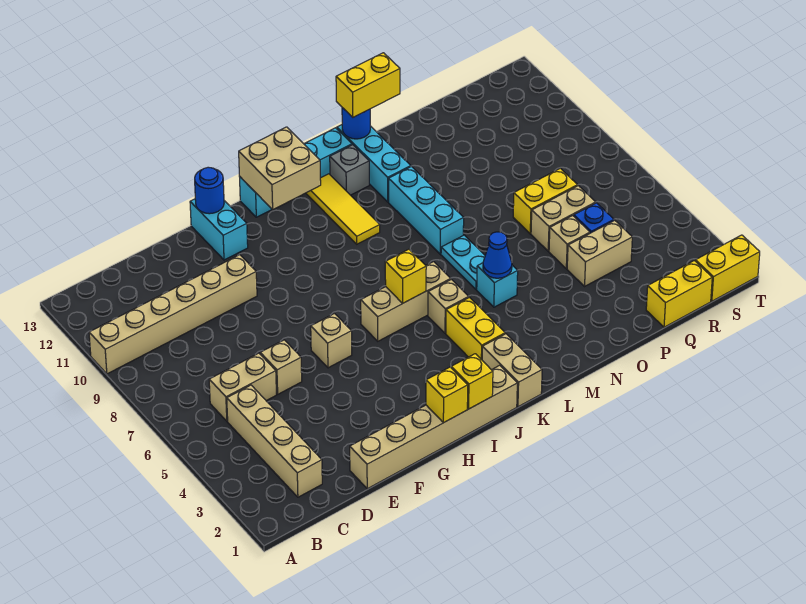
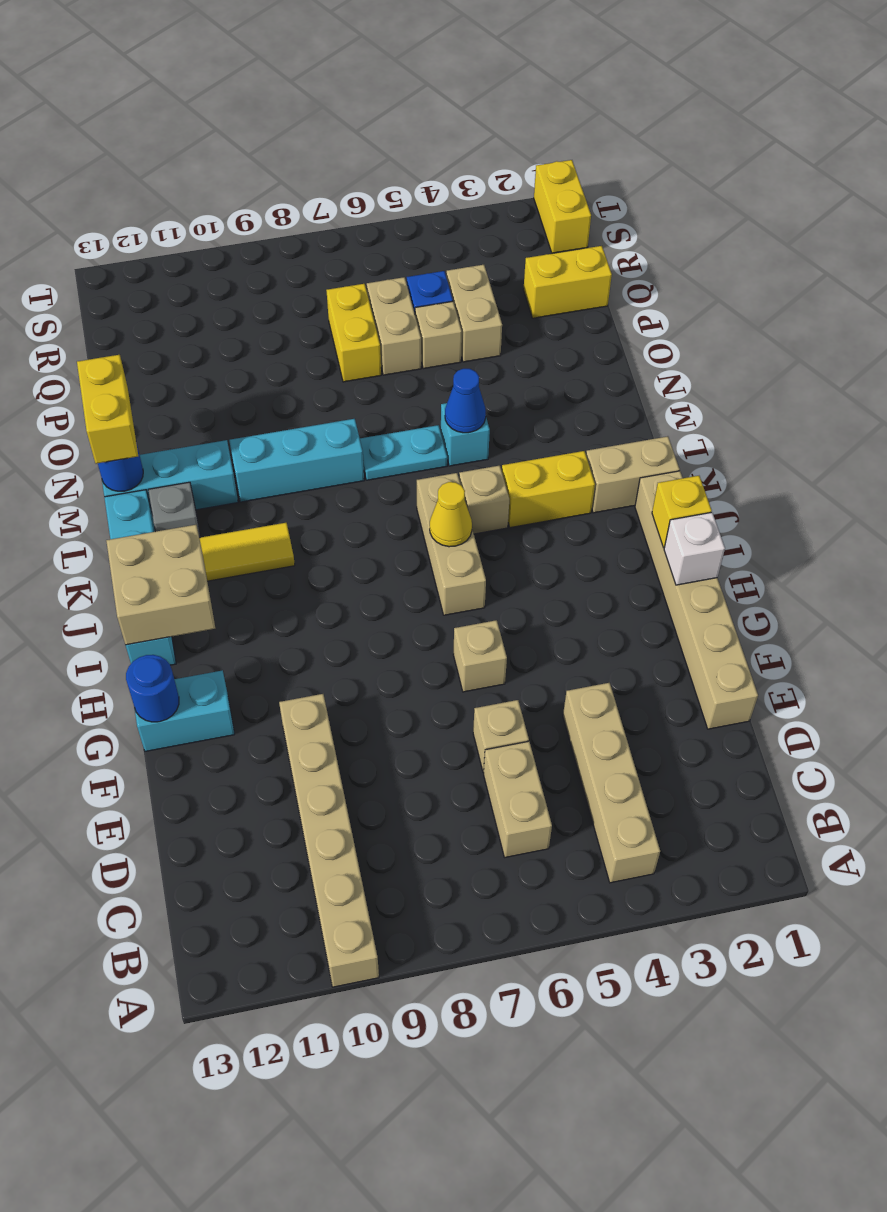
tan brick C2:C5 level 1 -> tan brick B4:E4 level 1
yellow brick H1 level 2 -> white brick H1 level 2
yellow brick J6 level 2 -> yellow cone J6 level 2
yellow brick Q1:R1 level 1 -> yellow brick Q1:Q2 level 1

